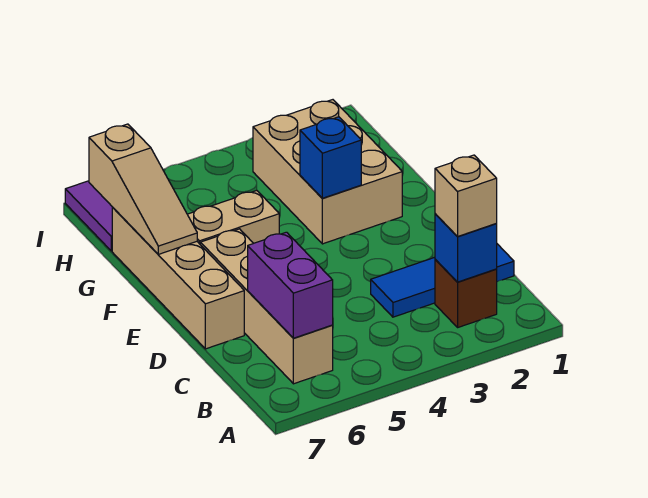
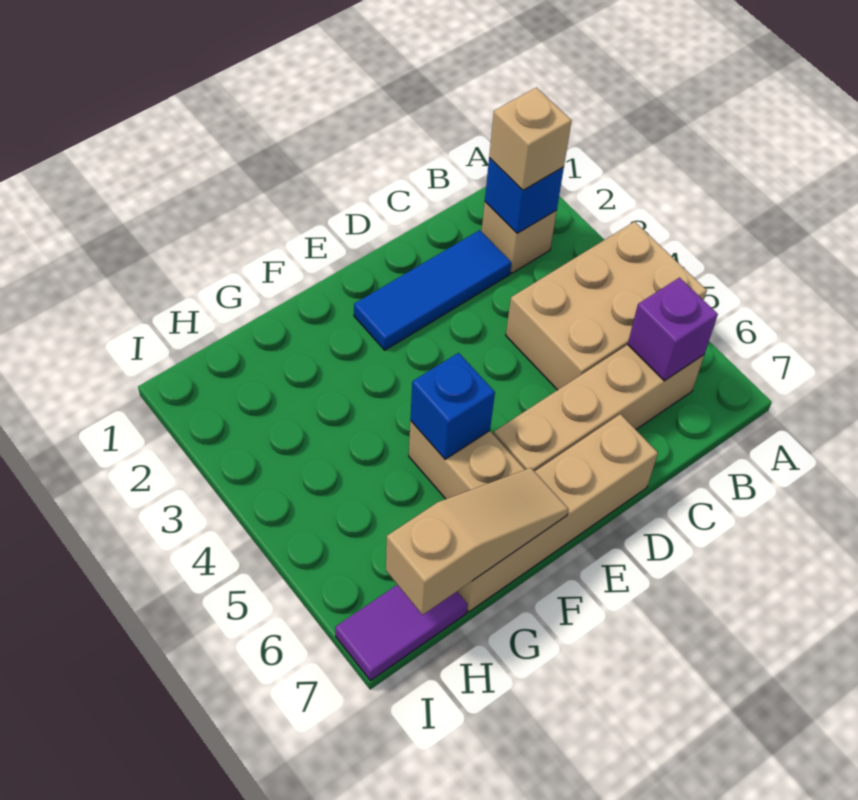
brown brick B2 level 1 -> tan brick B2 level 1
purple brick B6:C6 level 2 -> purple brick B6 level 2
blue tile C1:C3 level 1 -> blue tile C2:E2 level 1
tan brick F2:H3 level 1 -> tan brick A4:C5 level 1
blue brick F3 level 2 -> blue brick F5 level 2

